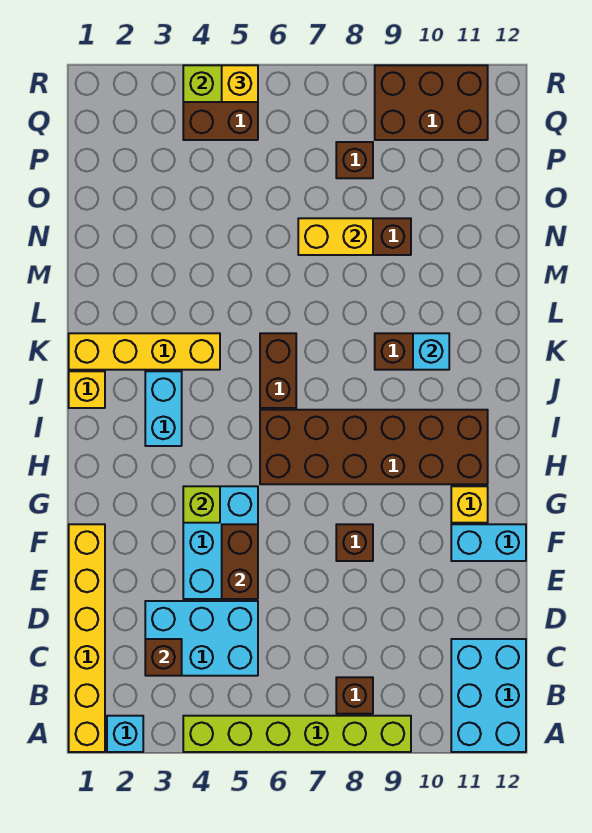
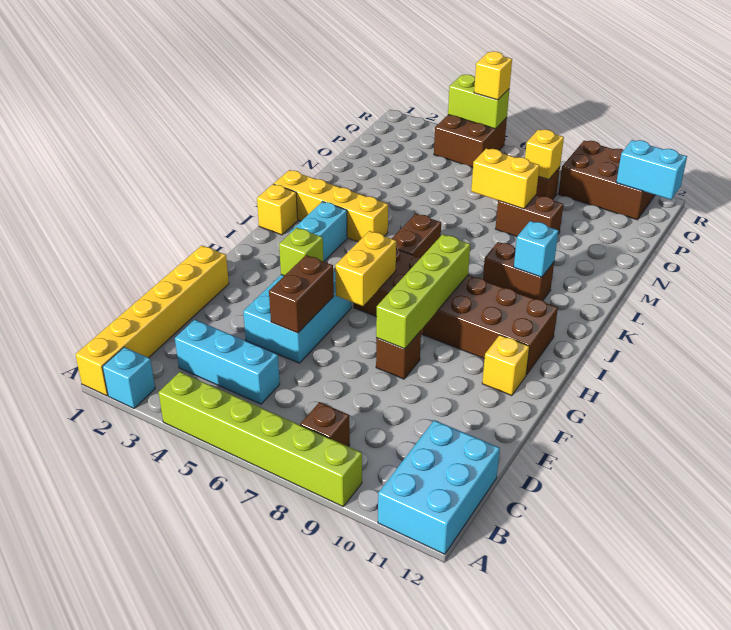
cyan brick C3:D5 level 1 -> cyan brick C3:C5 level 1
brown brick C3 level 2 -> none
none -> lime brick F8:I8 level 2
cyan brick F11:F12 level 1 -> cyan brick Q11:Q12 level 2
none -> yellow brick G6:H6 level 2
none -> yellow brick P8 level 2

